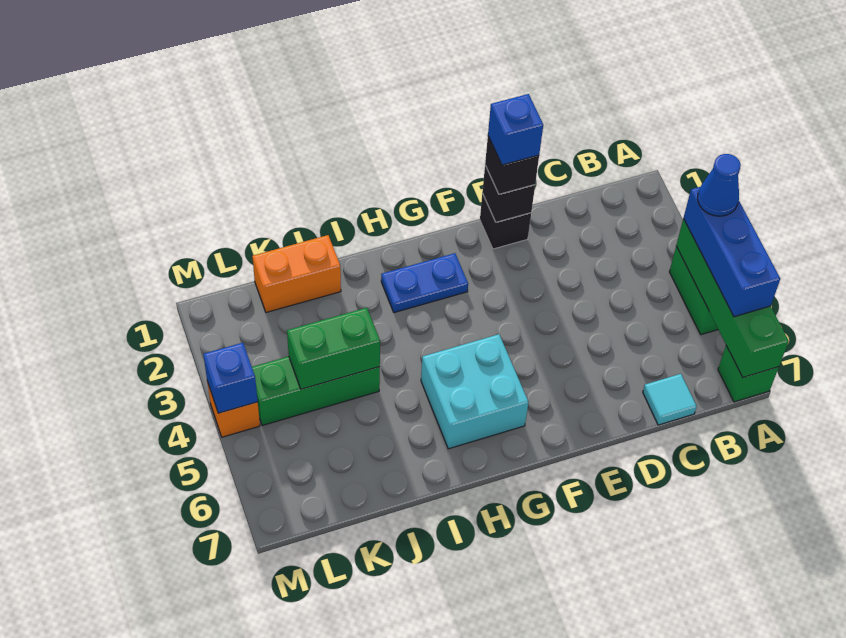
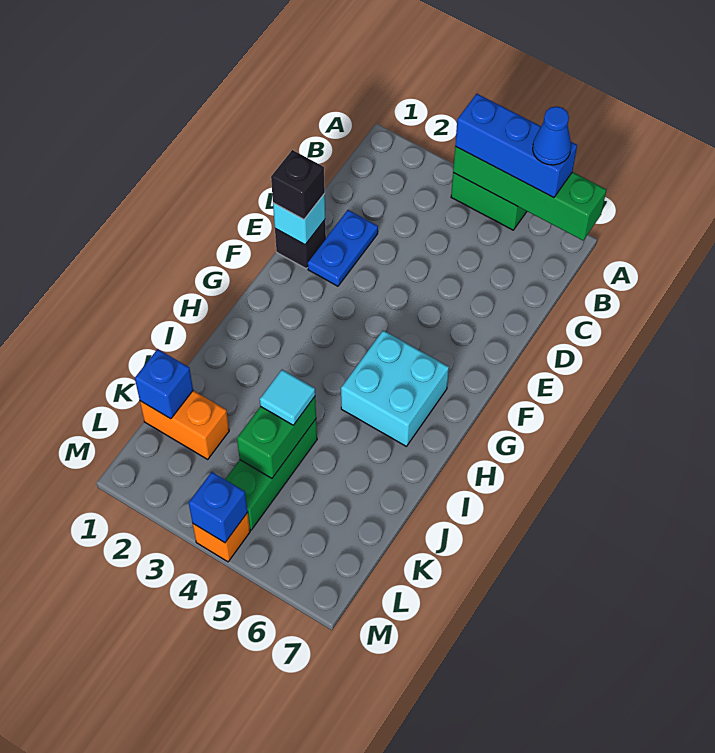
blue cone A4 level 4 -> blue cone A6 level 4
green brick A7 level 1 -> none
cyan tile C7 level 1 -> cyan tile J4 level 3
black brick E1 level 2 -> cyan brick E1 level 2
blue brick E1 level 4 -> blue brick K1 level 2
blue plate G2:H2 level 1 -> blue plate D2:E2 level 1
orange brick J1:K1 level 1 -> orange brick K1:K2 level 1

